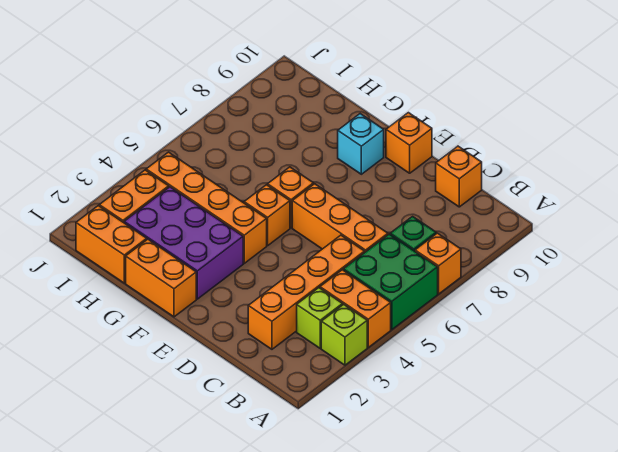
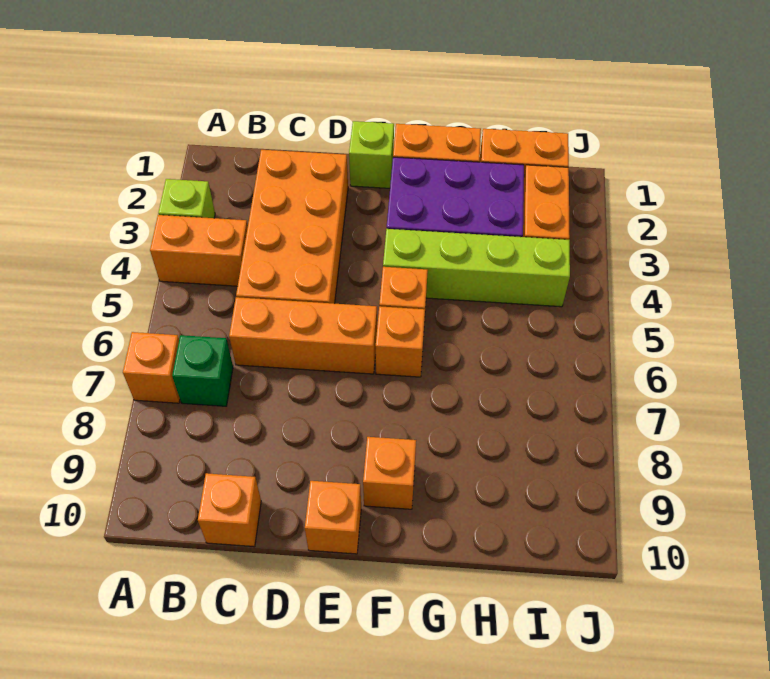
green brick A5:B6 level 1 -> none
lime brick B3 level 1 -> lime brick E1 level 1
orange brick C2:C5 level 1 -> orange brick C2:D5 level 1
orange brick F4:I4 level 1 -> lime brick F4:I4 level 1
cyan brick F9 level 1 -> orange brick F9 level 1

